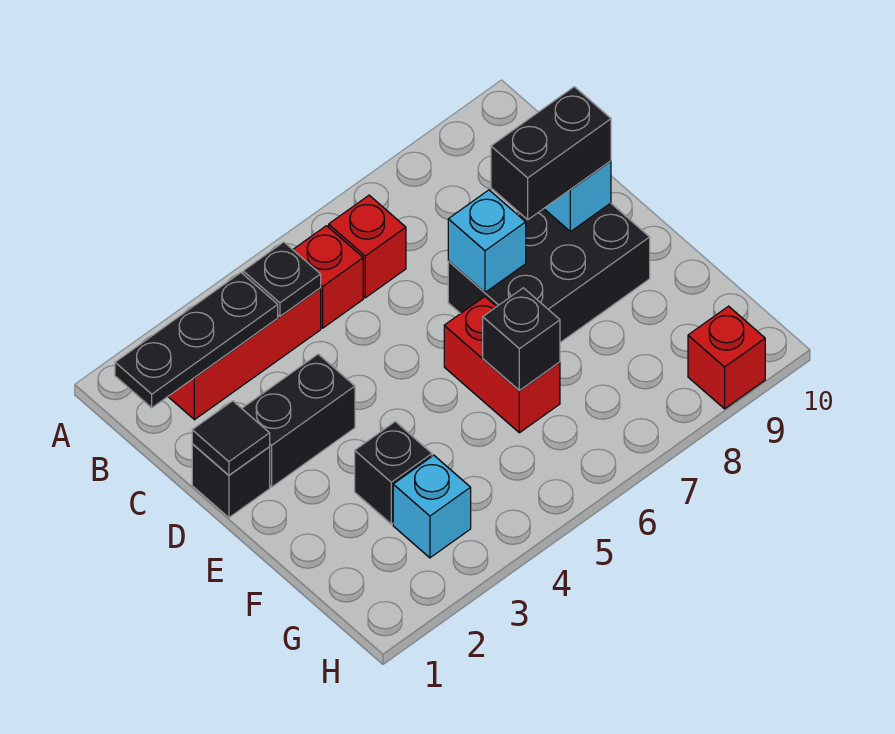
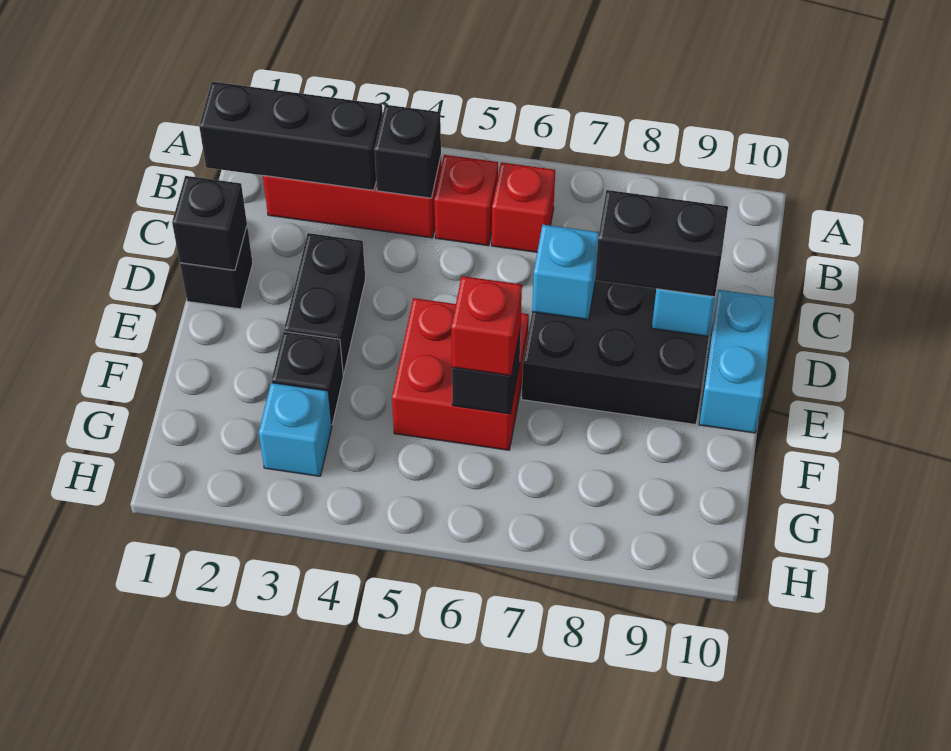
black plate B1:B3 level 2 -> black brick B1:B3 level 2
black plate B4 level 2 -> black brick B4 level 2
black tile D1 level 2 -> black brick D1 level 2
black brick D2:D3 level 1 -> black brick D3:E3 level 1
none -> cyan brick D10:E10 level 1
red brick E6:F6 level 1 -> red brick E5:F6 level 1
red brick H9 level 1 -> red brick F6 level 3

